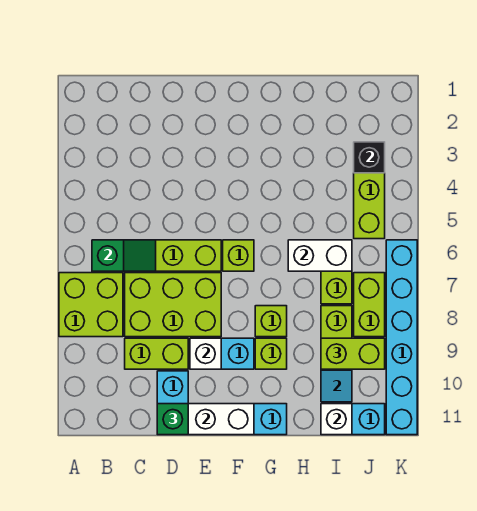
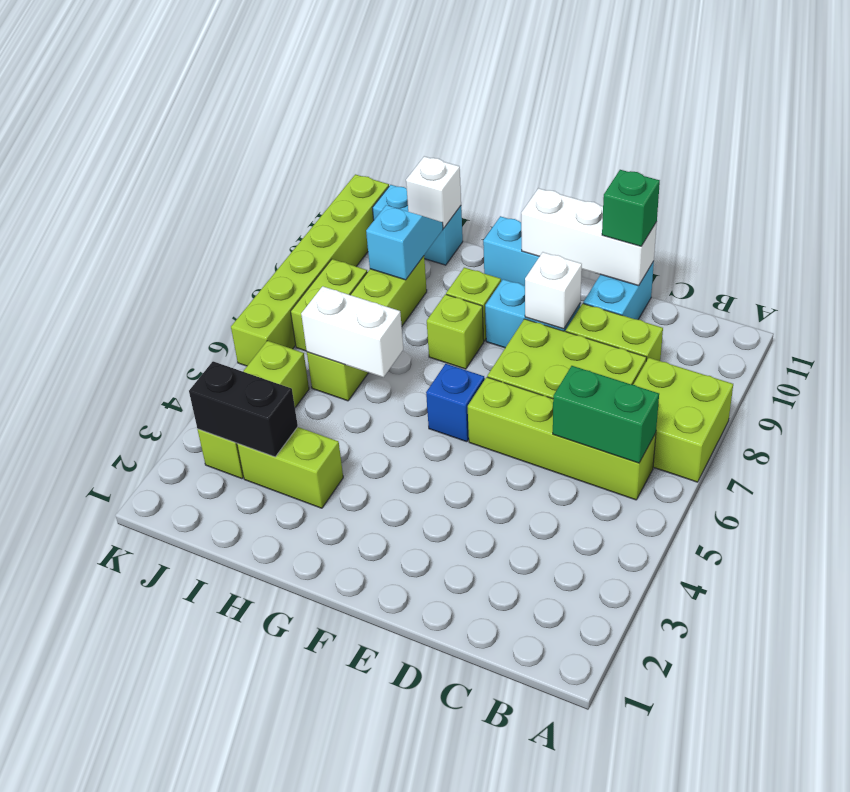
green slope B6:C6 level 2 top B -> green brick B6:C6 level 2
lime brick F6 level 1 -> blue brick F6 level 1
lime brick I9:J9 level 3 -> lime brick H3:I3 level 1
black brick J3 level 2 -> black brick I3:J3 level 2
cyan brick K6:K11 level 1 -> lime brick K6:K11 level 1

